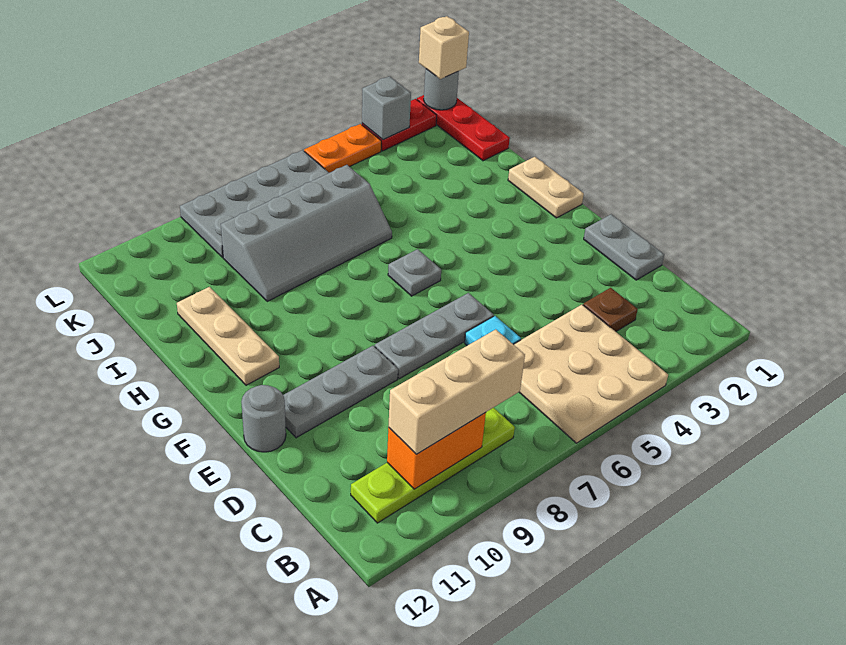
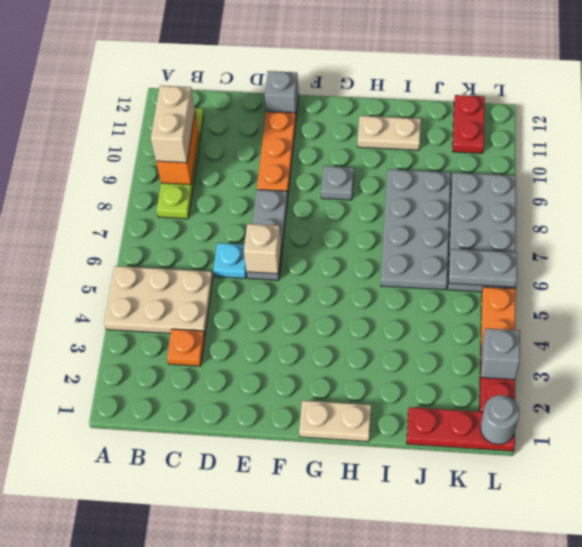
tan plate A4:C6 level 1 -> tan plate A4:C5 level 1
tan brick B8:B10 level 3 -> tan brick B9:B10 level 3
brown plate C3 level 1 -> orange plate C3 level 1
grey plate D1:E1 level 1 -> grey plate K6:L6 level 2
grey plate E9:E11 level 1 -> orange plate E9:E11 level 1
grey round brick E12 level 1 -> grey brick E12 level 1
grey plate G6 level 1 -> grey plate G9 level 1
tan plate G11:I11 level 1 -> tan plate H11:I11 level 1
grey slope I6:J9 level 1 top J -> grey plate I6:J9 level 1
none -> red plate K11:K12 level 1
tan brick L1 level 3 -> tan brick E6 level 2

